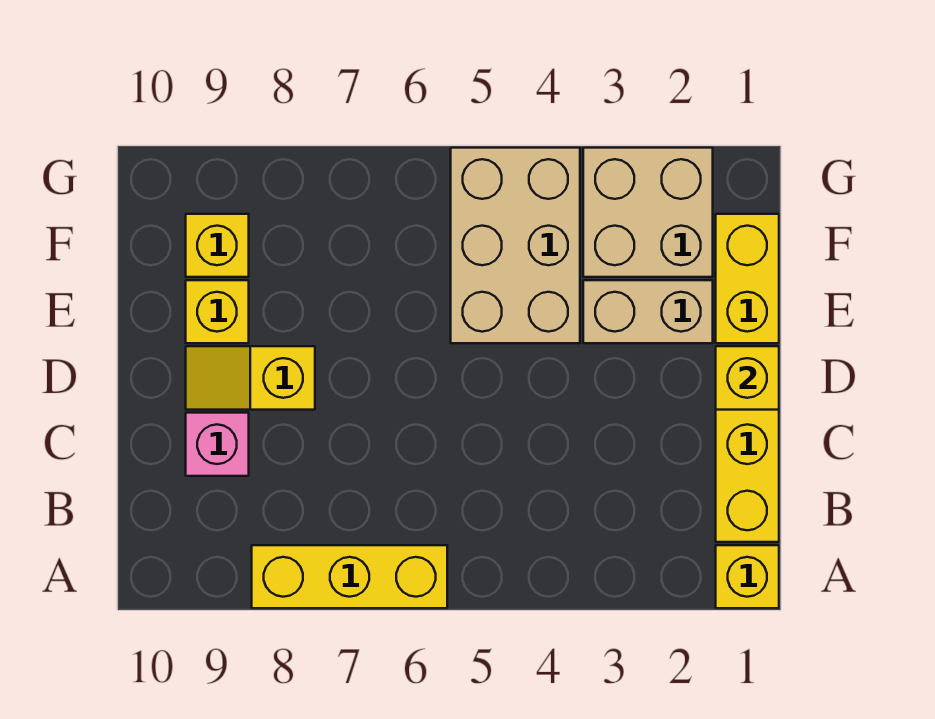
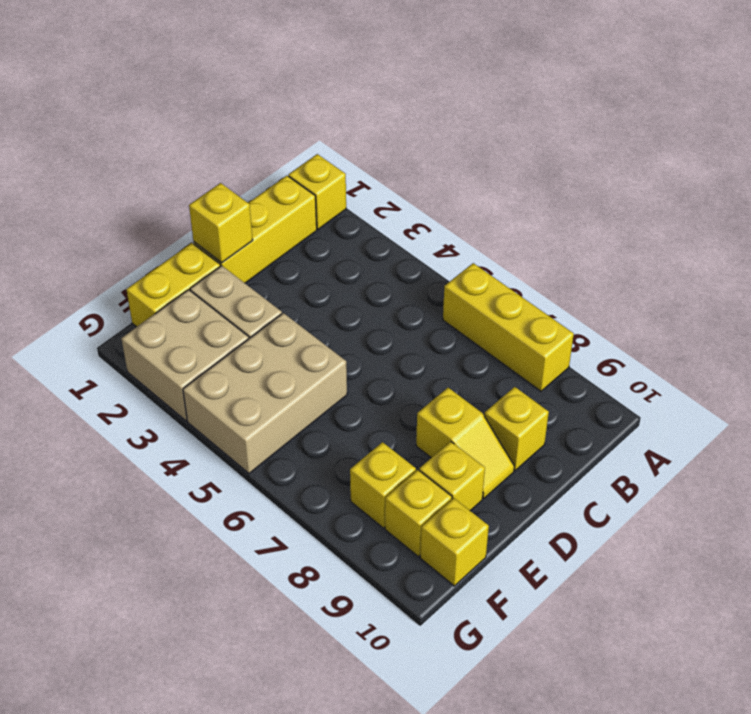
pink brick C9 level 1 -> yellow brick C9 level 1
none -> yellow brick F8 level 1
none -> yellow brick F10 level 1

